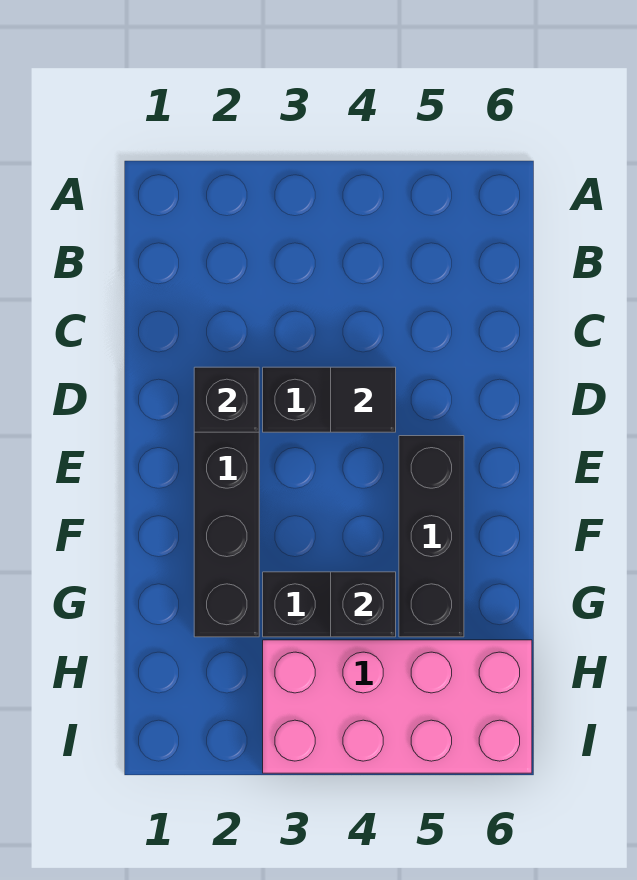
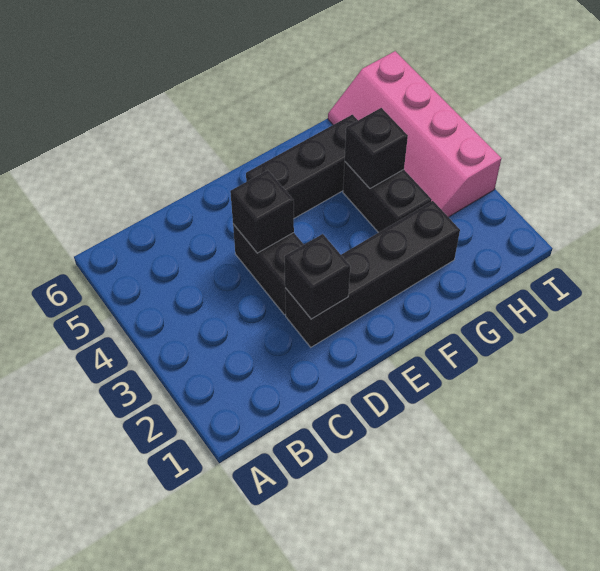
black tile D4 level 2 -> black brick D4 level 2
pink brick H3:I6 level 1 -> pink slope H3:I6 level 1 top I

